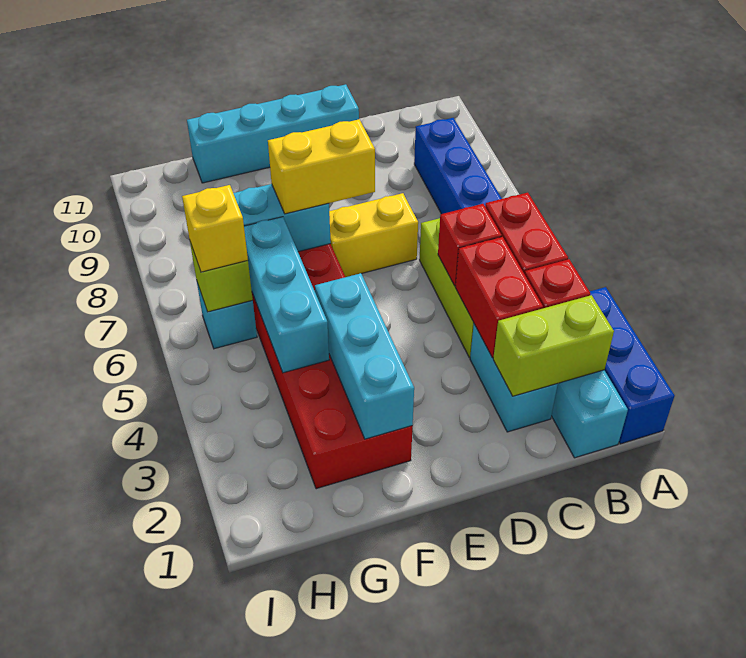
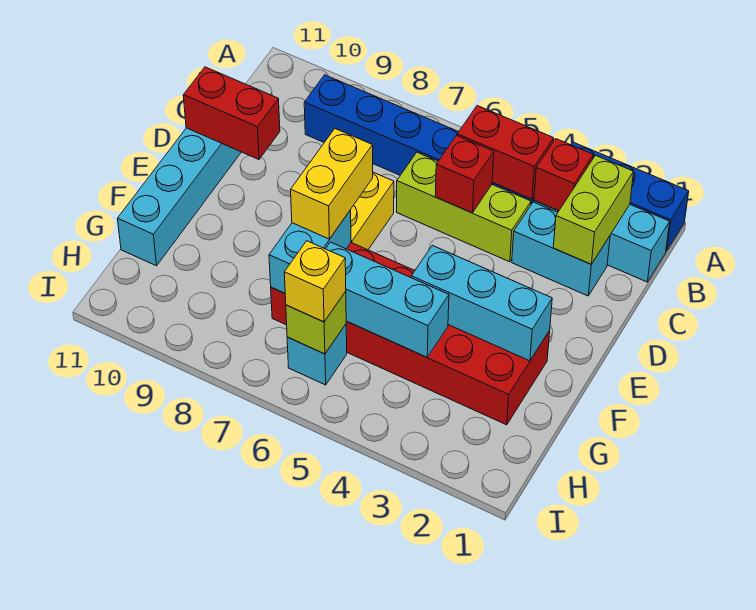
red brick C3:C4 level 2 -> red brick D10:D11 level 2

